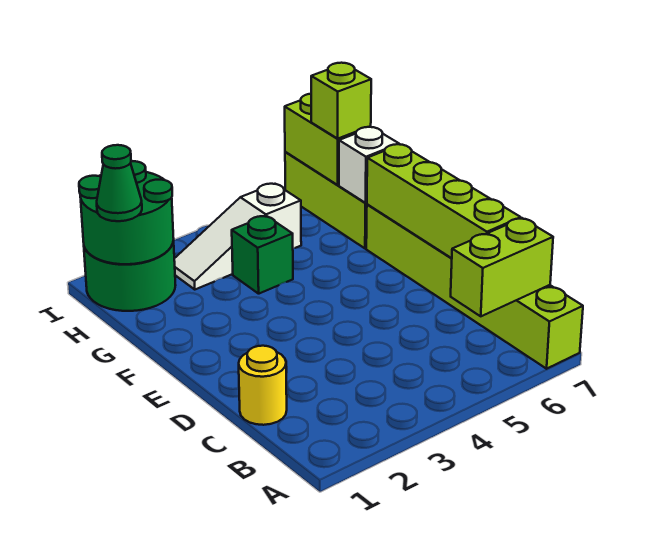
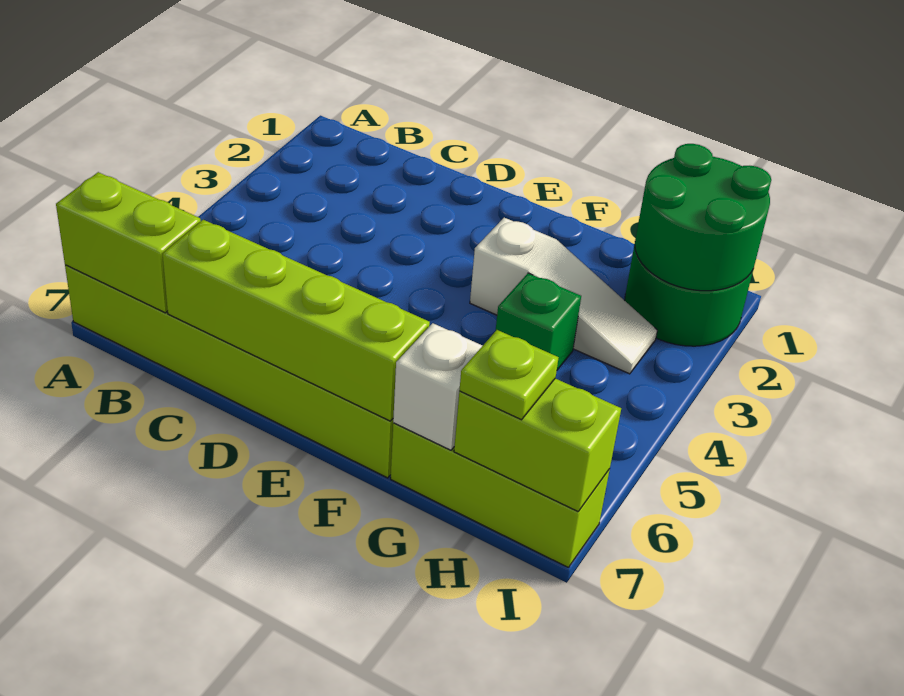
lime brick B6:B7 level 2 -> lime brick A7:B7 level 2
yellow round brick C1 level 1 -> none
green cone H1 level 3 -> none
white slope H3:H5 level 1 top 5 -> white slope F3:H3 level 1 top F
lime brick H7 level 3 -> lime plate H7 level 3

